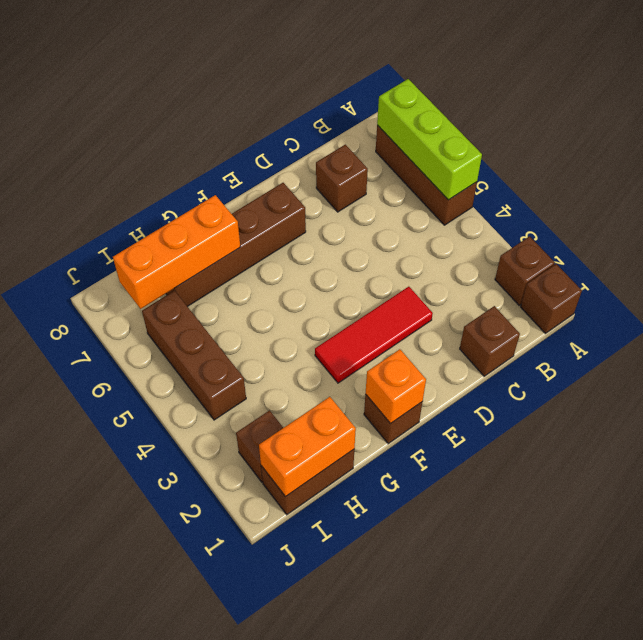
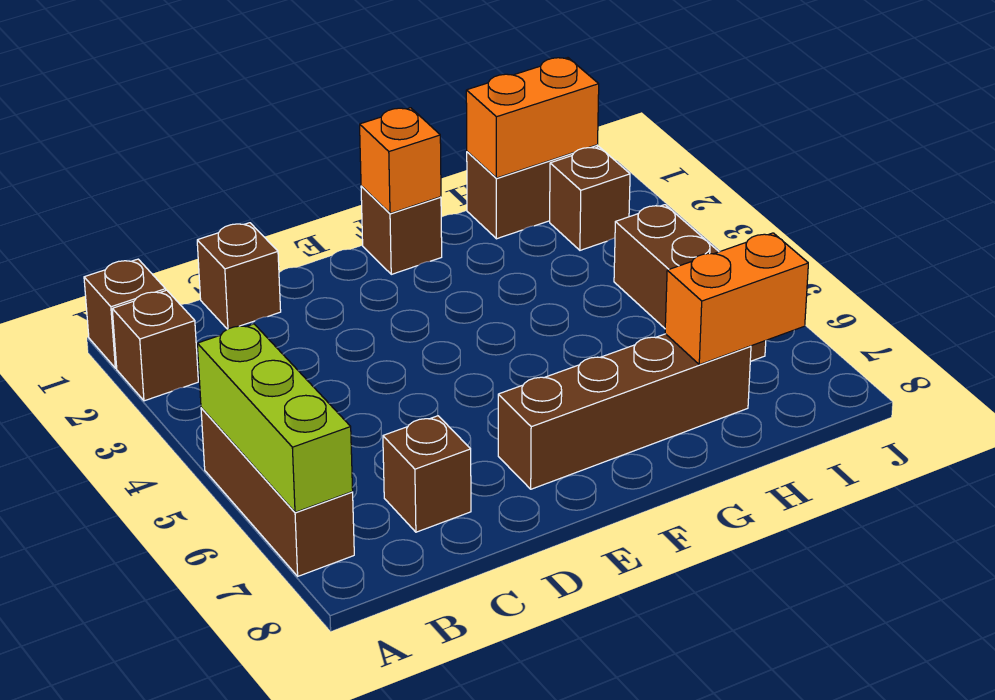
red tile D3:F3 level 1 -> none
orange brick G7:I7 level 2 -> orange brick H7:I7 level 2

